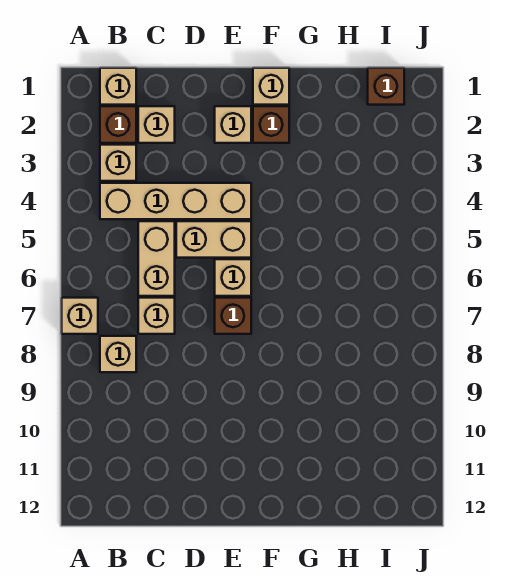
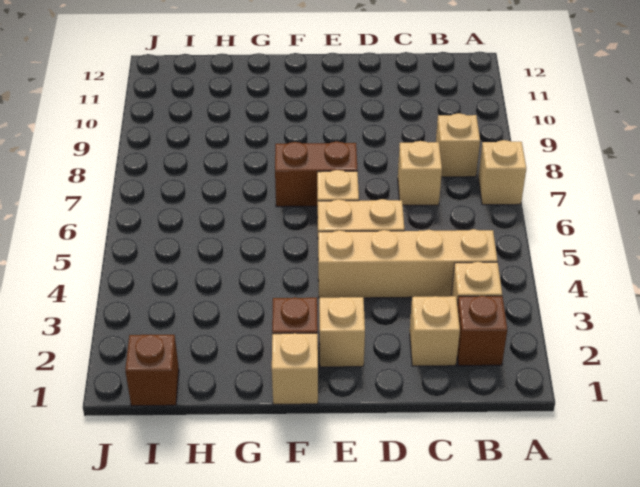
tan brick B1 level 1 -> none
tan brick C5:C6 level 1 -> none
brown brick E7 level 1 -> brown brick E7:F7 level 1

